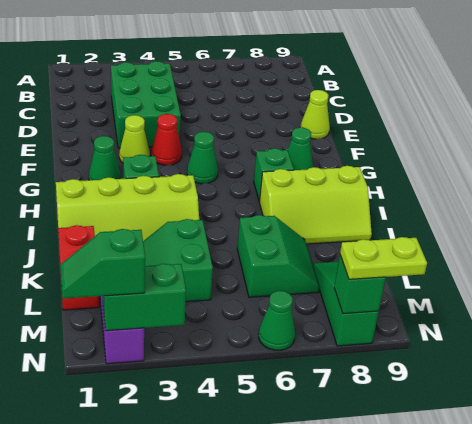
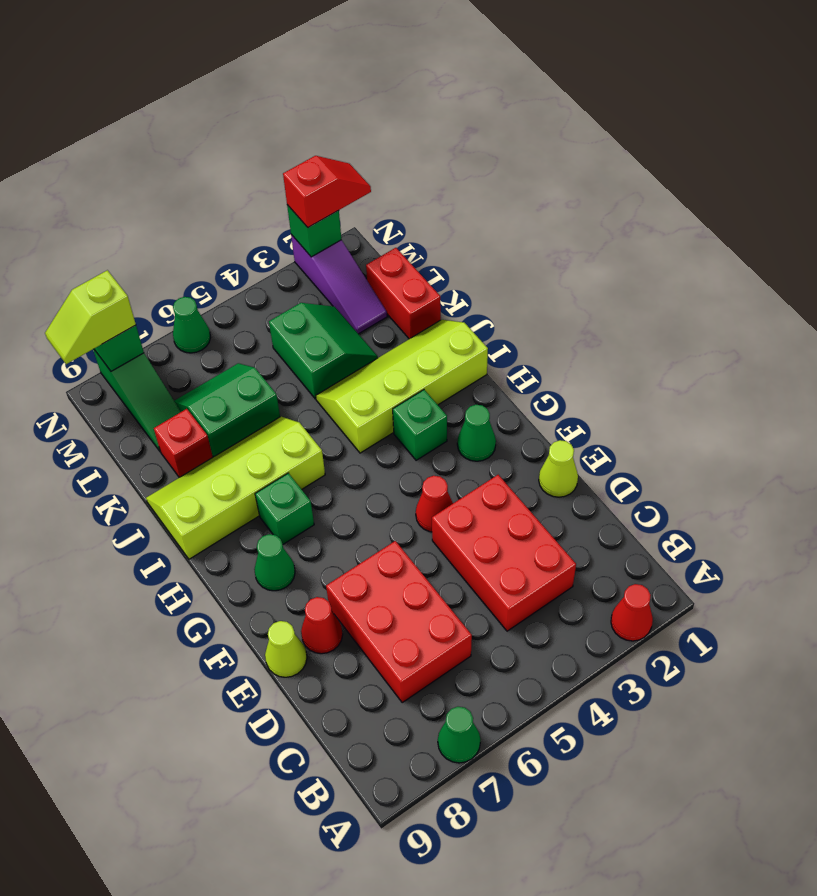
none -> red cone A2 level 1
green brick C3:E4 level 1 -> red brick C3:E4 level 1
none -> red brick C6:E7 level 1
none -> red cone E8 level 1
lime cone F3 level 1 -> lime cone E1 level 1
green cone G5 level 1 -> green cone A7 level 1
lime slope I7:J9 level 1 top I -> lime slope I6:J9 level 1 top I
green slope K6:L7 level 1 top 6 -> green slope K6:L7 level 1 top K
none -> red brick K8 level 1
green slope N1:N2 level 3 top 2 -> red slope N1:N2 level 3 top 2
green brick N2:N3 level 2 -> green brick N2 level 2
lime plate N8:N9 level 3 -> lime slope N8:N9 level 3 top 8

